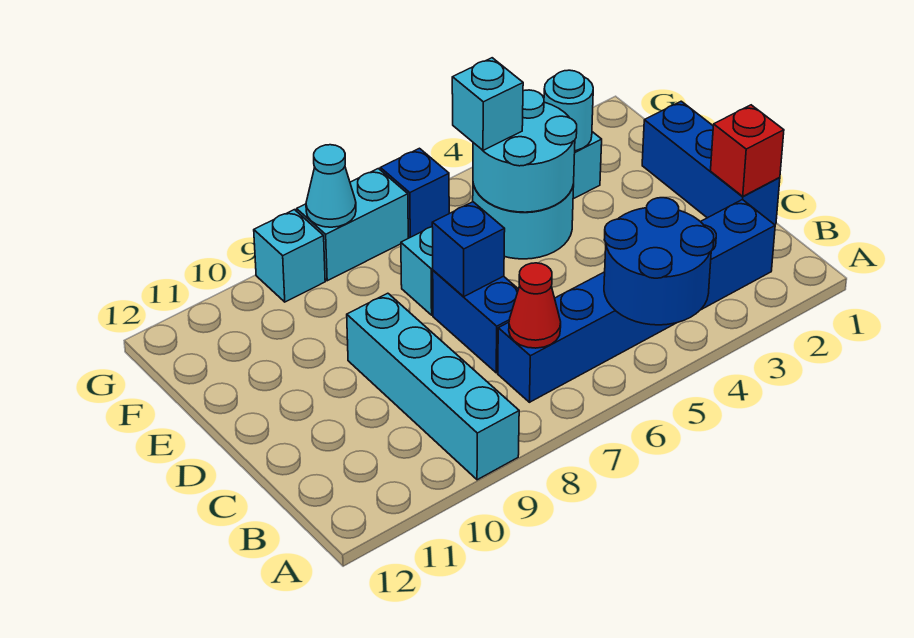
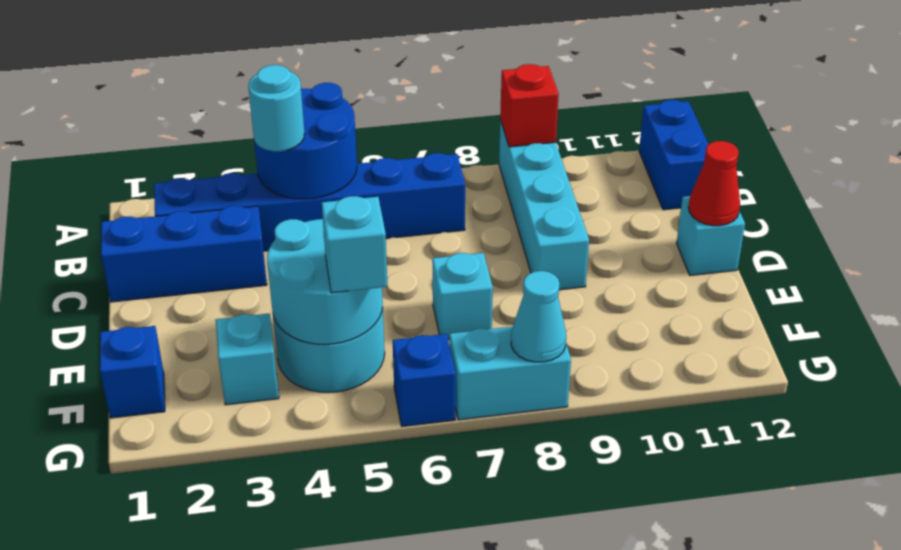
red cone B7 level 2 -> red cone D12 level 2
blue brick C1:E1 level 1 -> blue brick C1:C3 level 1
red brick C1 level 2 -> red brick A9 level 2
blue brick C7:D7 level 1 -> blue brick A12:B12 level 1
blue brick D7 level 2 -> blue brick F1 level 1
cyan round brick F3 level 2 -> cyan round brick B4 level 3
cyan brick G9 level 1 -> cyan brick D12 level 1

